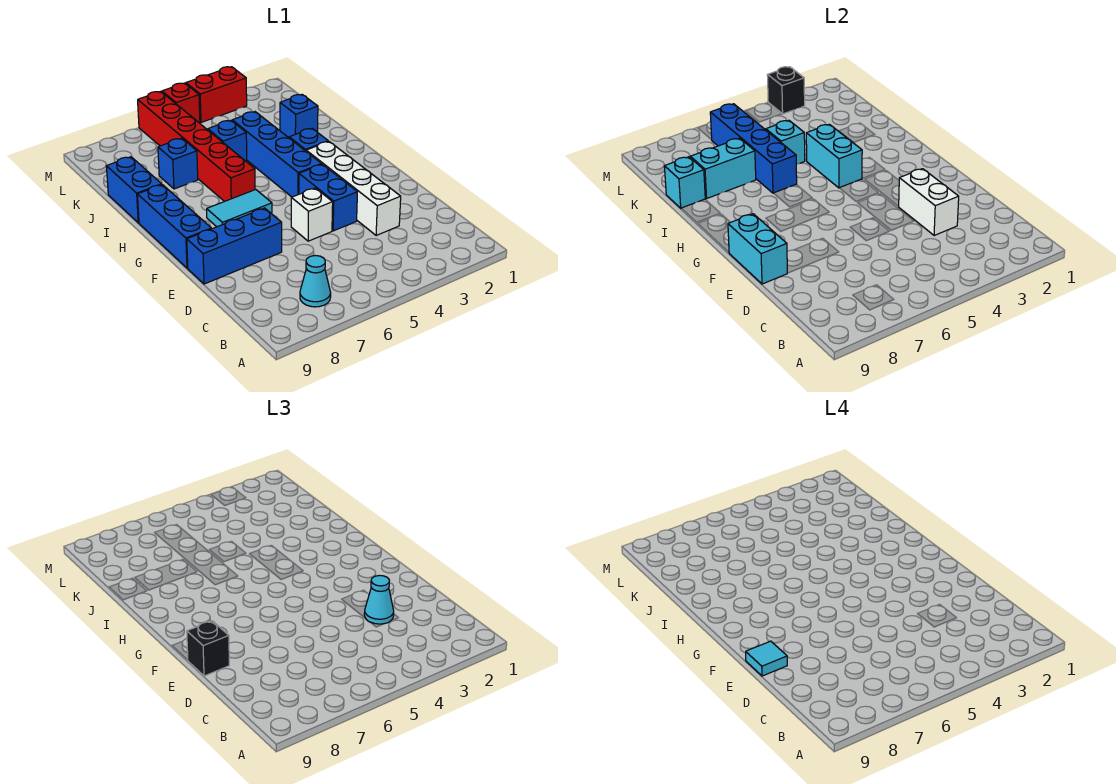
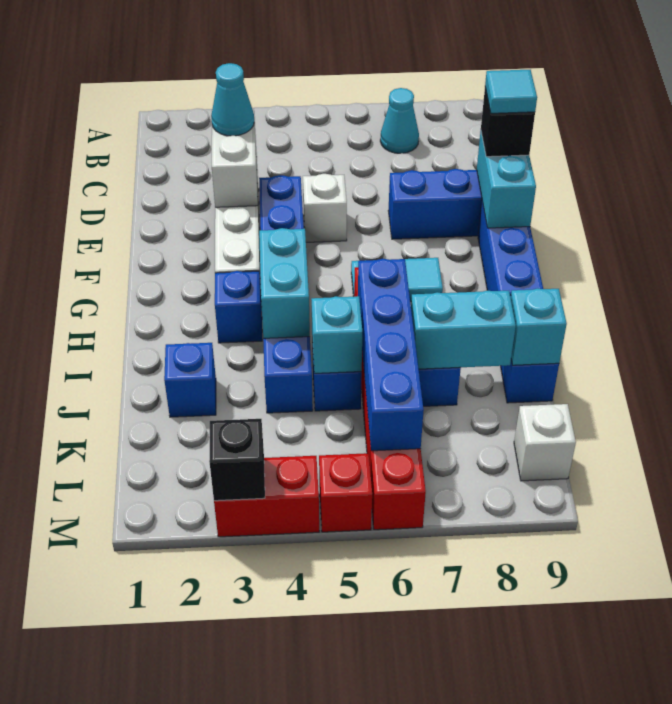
none -> white brick L9 level 1

